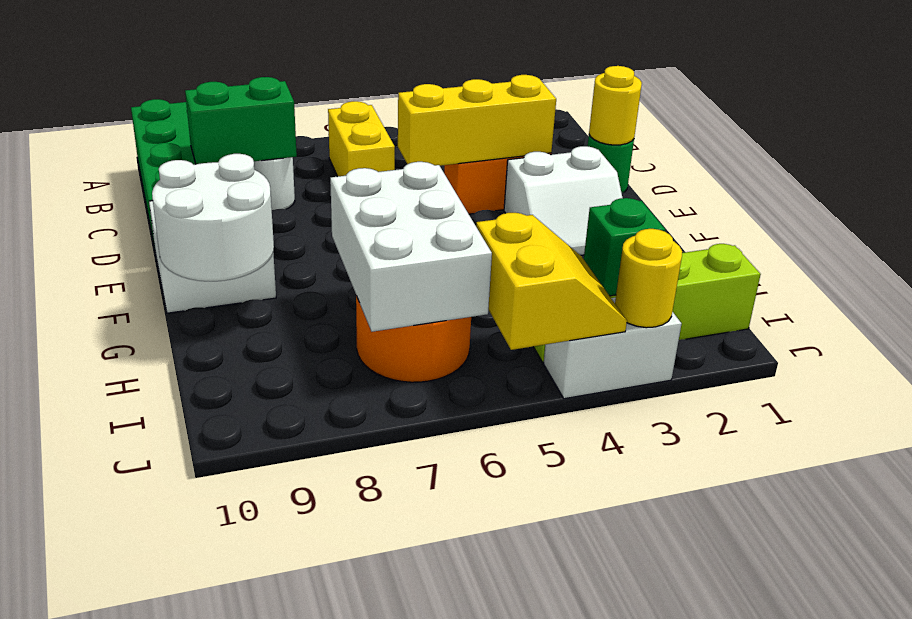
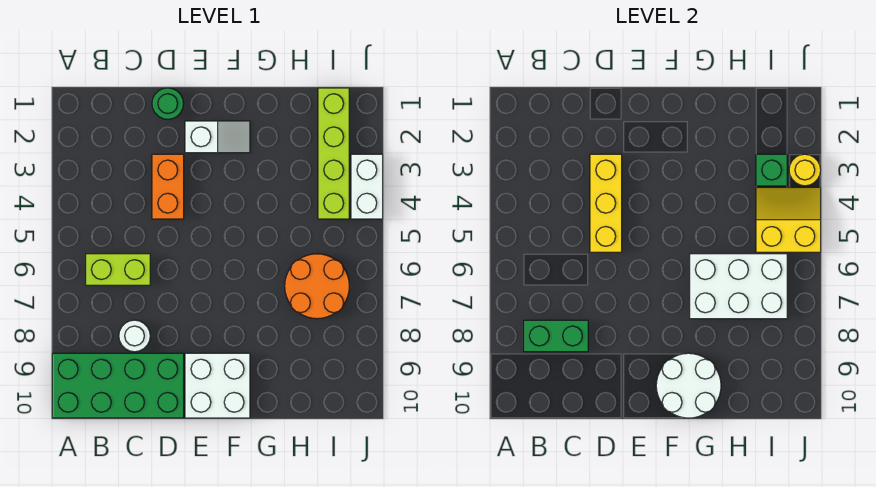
yellow brick B6:C6 level 1 -> lime brick B6:C6 level 1
green brick C8:C9 level 2 -> green brick B8:C8 level 2
yellow round brick D1 level 2 -> none
white slope E2:F3 level 1 top E -> white slope E2:F2 level 1 top E

